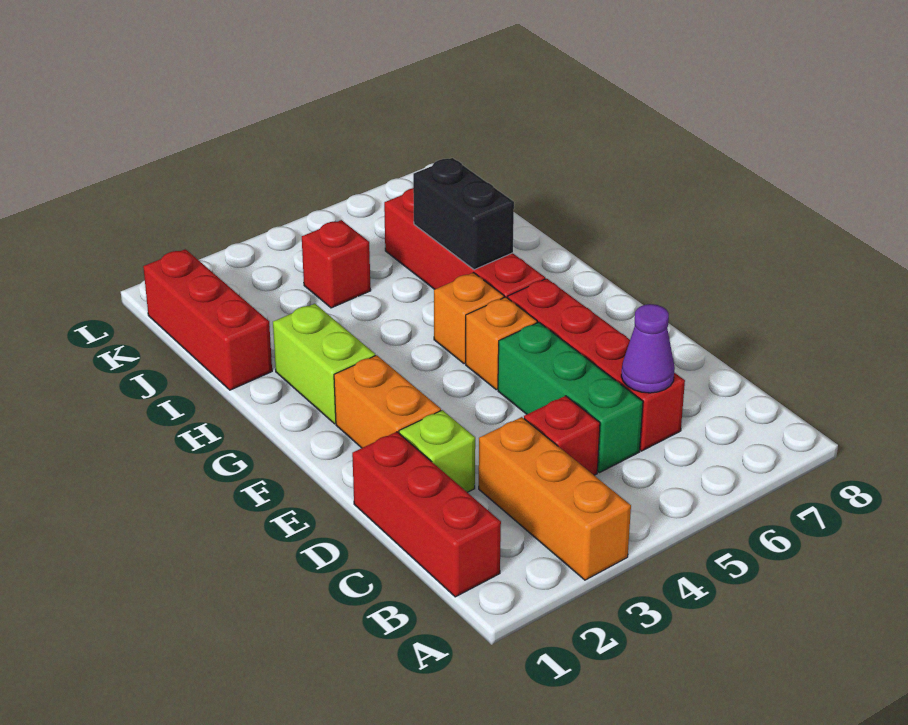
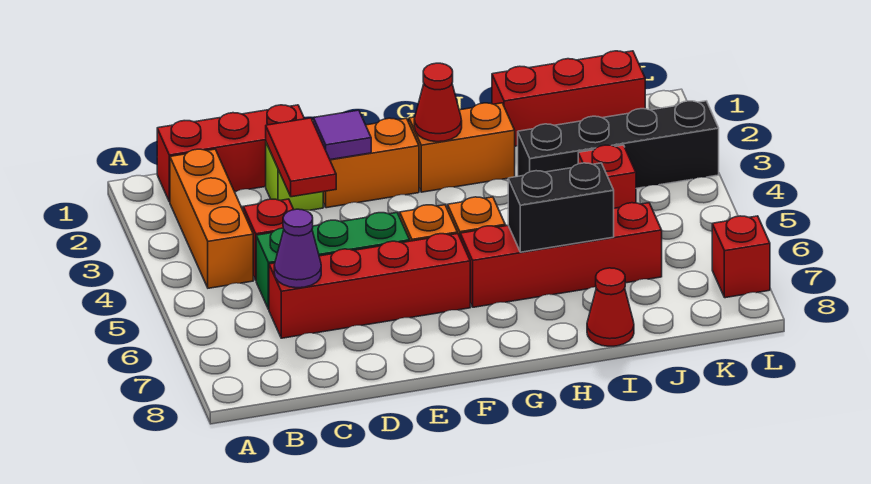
orange brick A3:C3 level 1 -> orange brick B2:B4 level 1
none -> red tile D2:D3 level 2
none -> purple tile E2 level 2
lime brick G2:H2 level 1 -> orange brick G2:H2 level 1
none -> red cone G2 level 2
none -> black brick I3:L3 level 1
none -> red cone I8 level 1
none -> red brick L7 level 1

